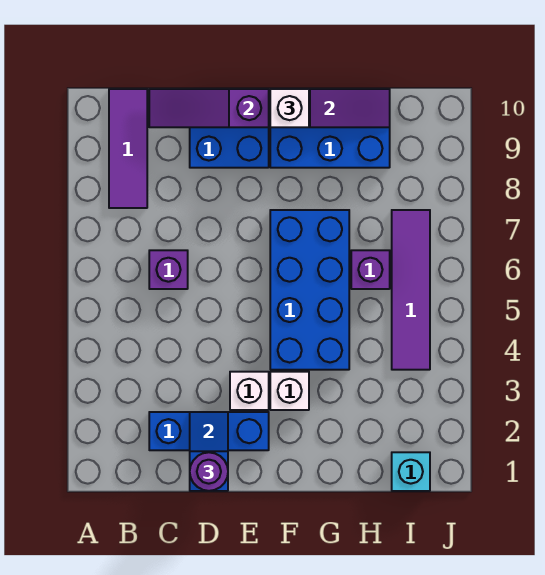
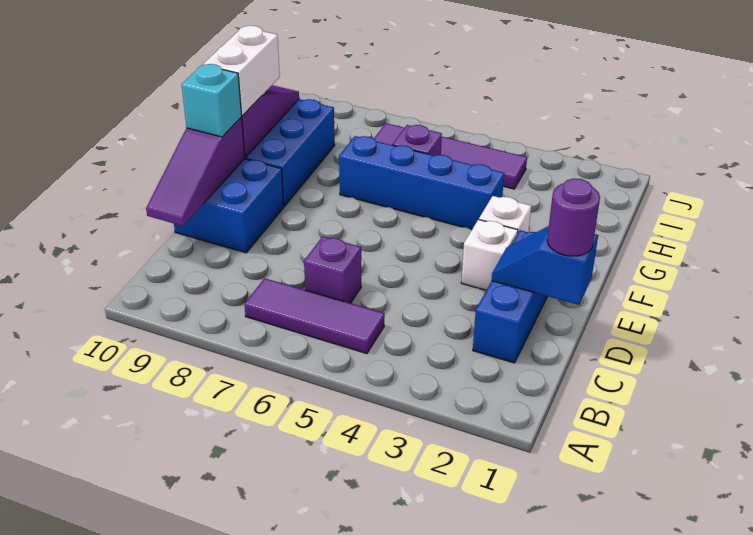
purple tile B8:B10 level 1 -> purple tile B5:B7 level 1
blue brick F4:G7 level 1 -> blue brick G4:G7 level 1
white brick F10 level 3 -> white brick F10:G10 level 3
cyan brick I1 level 1 -> cyan brick E10 level 3

